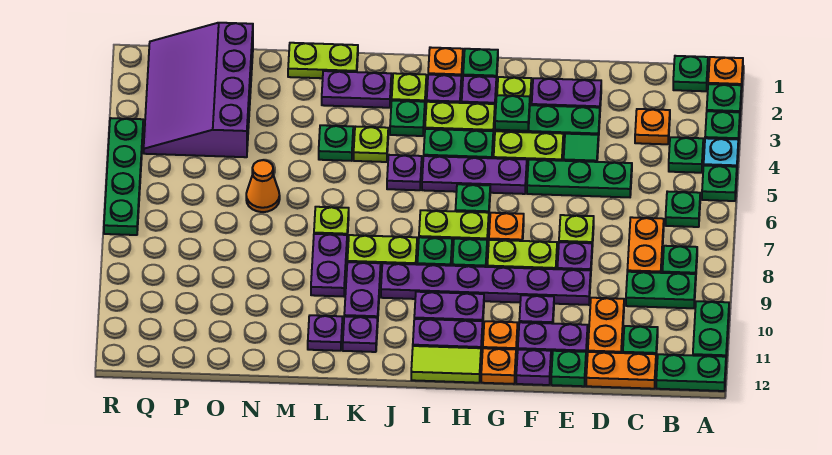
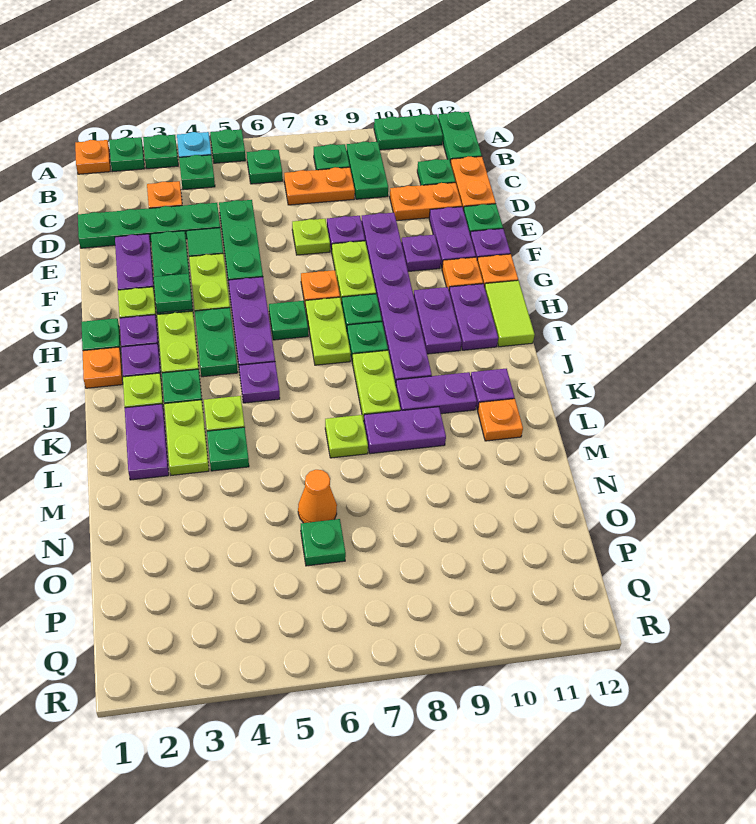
green plate B1 level 1 -> green plate O6 level 1
lime plate L1:M1 level 1 -> lime plate K3:L3 level 1
purple plate L11 level 1 -> orange plate L11 level 1
purple slope O1:Q4 level 1 top O -> none
green plate R4:R7 level 1 -> green plate D1:D4 level 1

